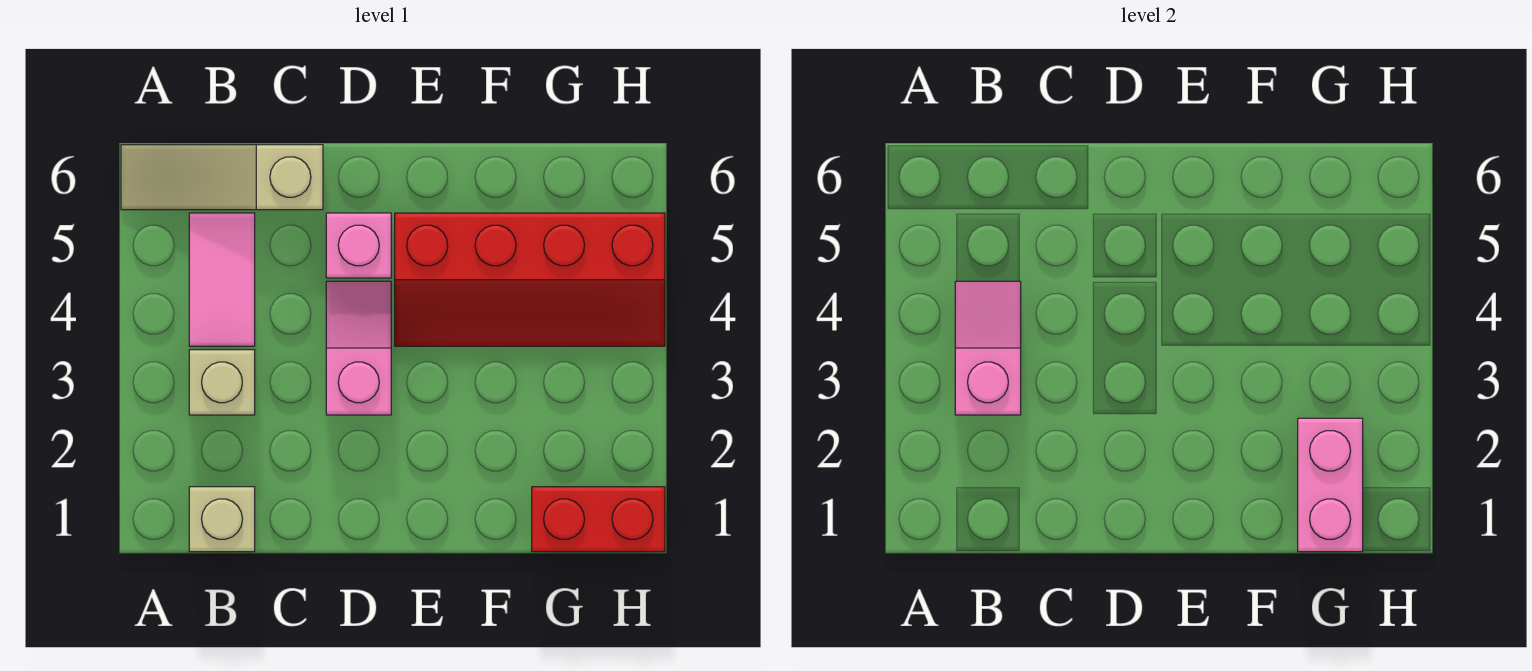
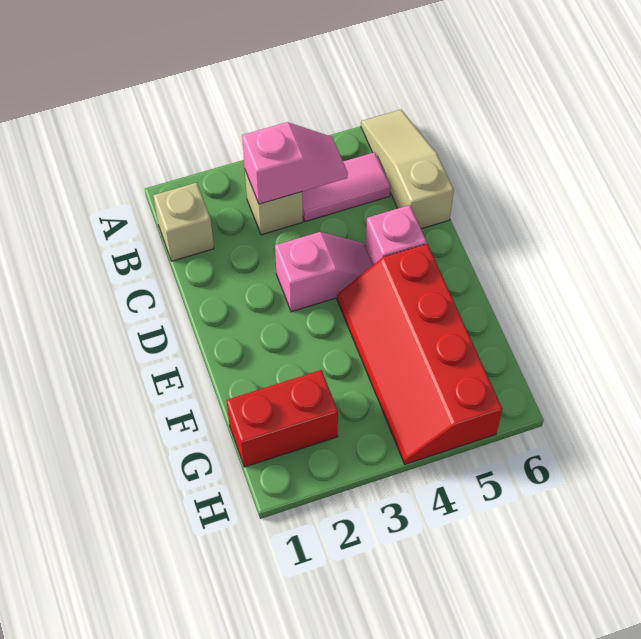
red brick G1:H1 level 1 -> red brick G1:G2 level 1
pink brick G1:G2 level 2 -> none

